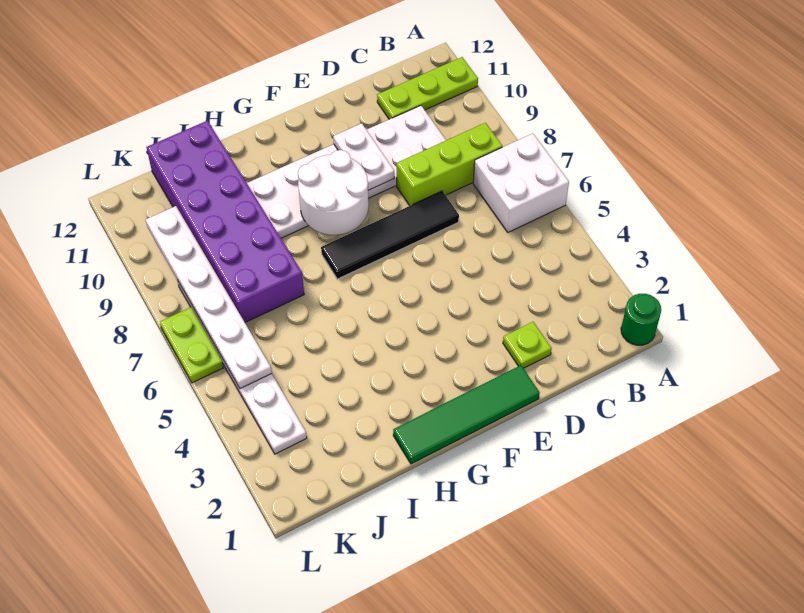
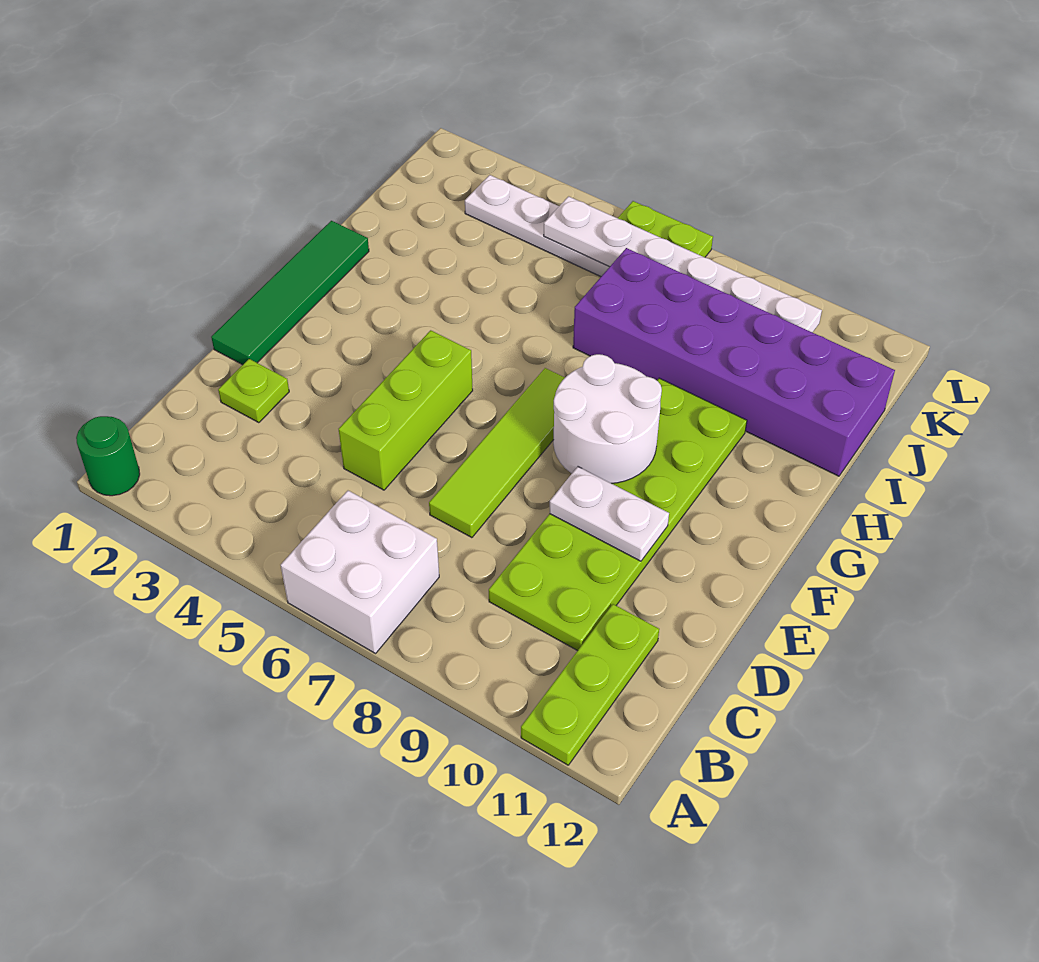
lime brick B8:D8 level 1 -> lime brick D5:F5 level 1
white plate C9:H10 level 1 -> lime plate C9:H10 level 1
black tile D7:G7 level 1 -> lime tile D7:G7 level 1

